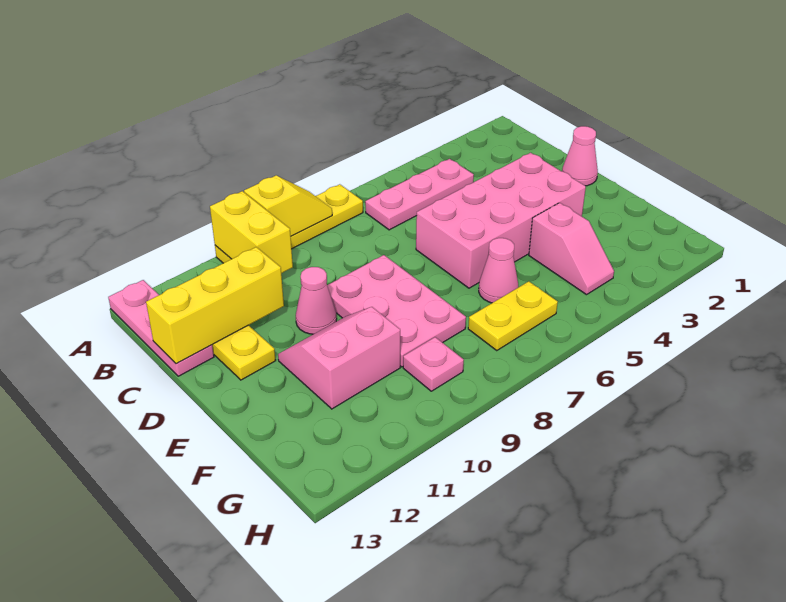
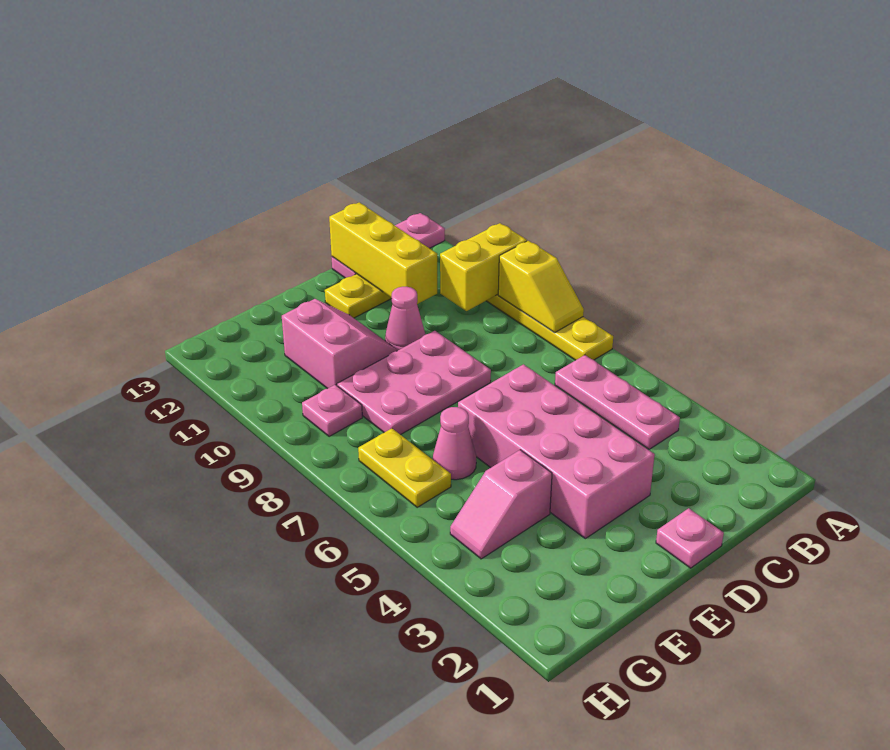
pink cone D1 level 1 -> pink plate D1 level 1

